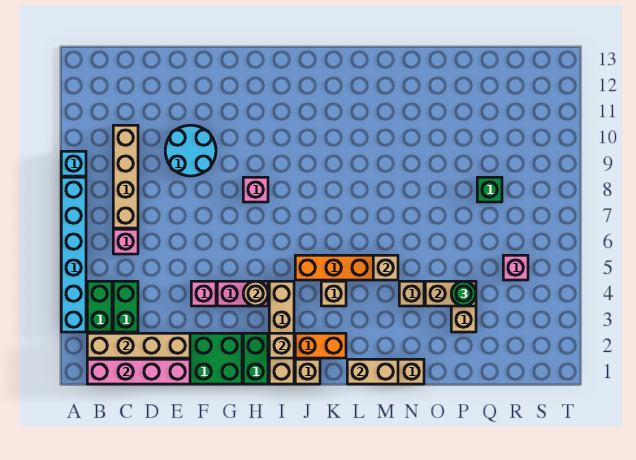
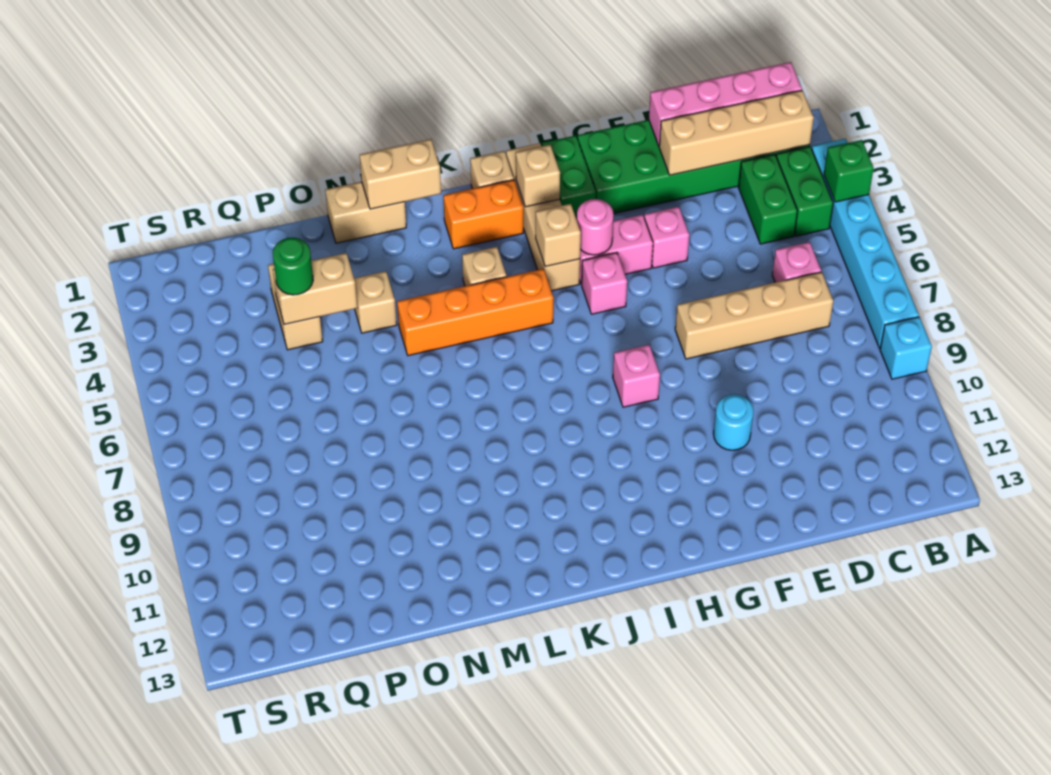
tan brick C7:C10 level 1 -> tan brick C7:F7 level 1
cyan round brick E9:F10 level 1 -> cyan round brick F10 level 1
tan round brick H4 level 2 -> pink round brick H4 level 2
tan brick M5 level 2 -> tan brick I4 level 2
green brick Q8 level 1 -> green brick A4 level 2
pink brick R5 level 1 -> pink brick H5 level 1

